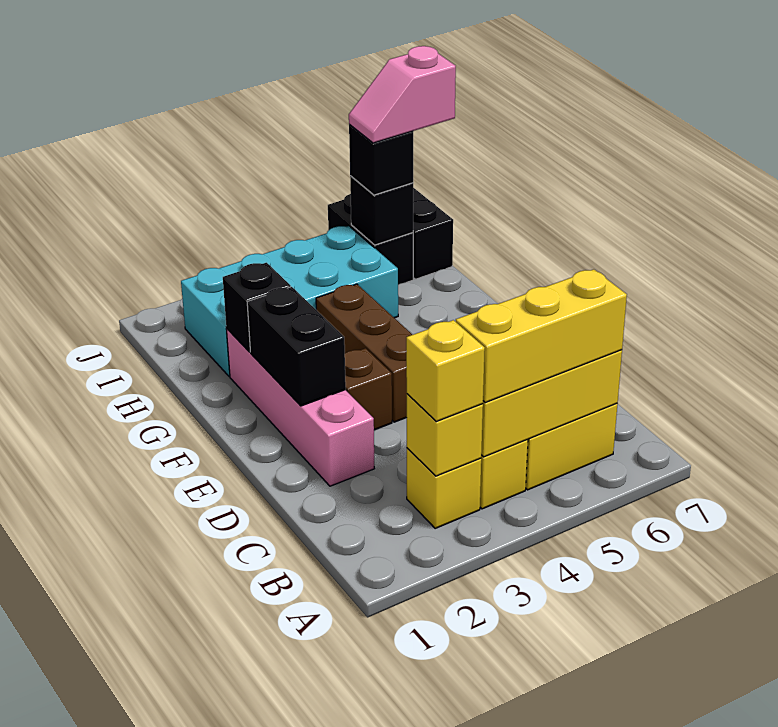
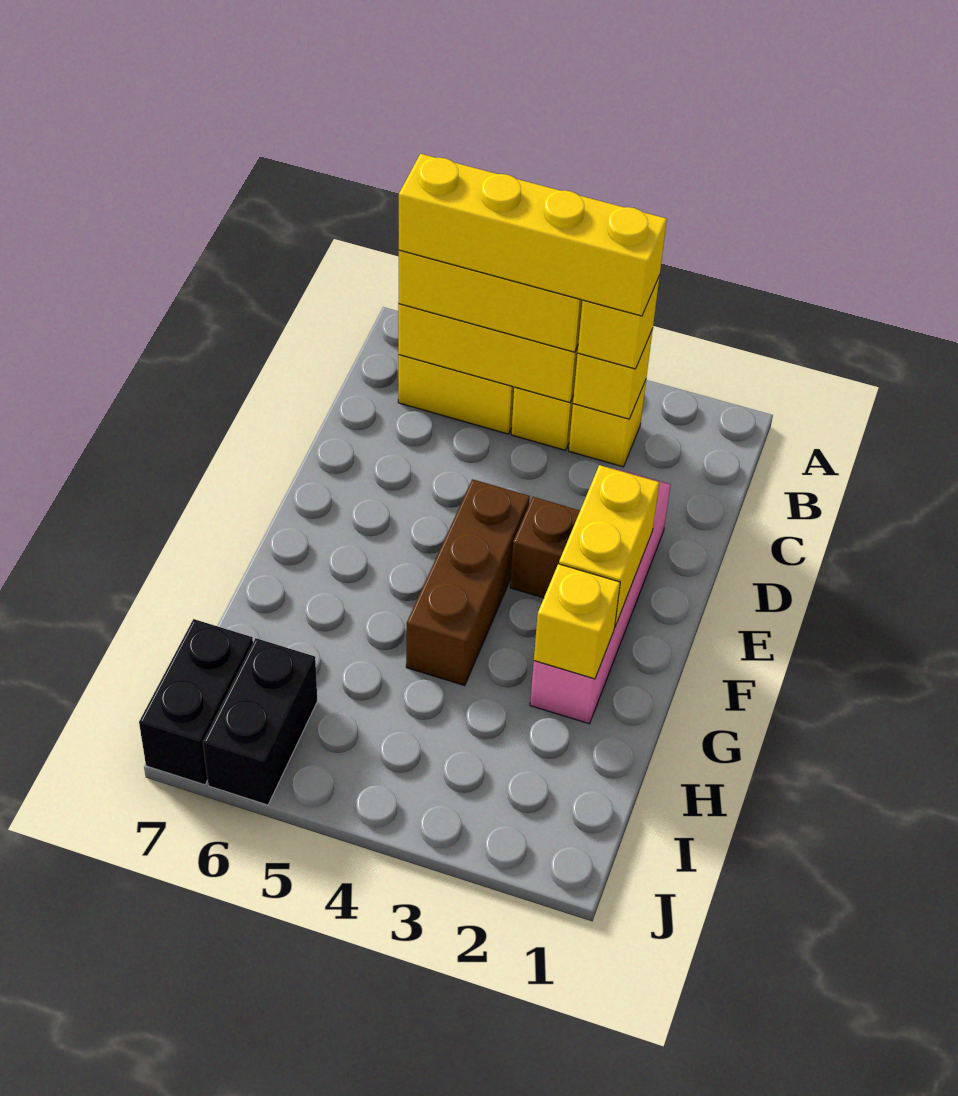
none -> yellow brick B3:B6 level 4
black brick E2:F2 level 2 -> yellow brick E2:F2 level 2
black brick G2 level 2 -> yellow brick G2 level 2
cyan brick H2:I5 level 1 -> none
black brick I6 level 2 -> none
black brick I6 level 3 -> none
pink slope I6:I7 level 4 top 7 -> none

